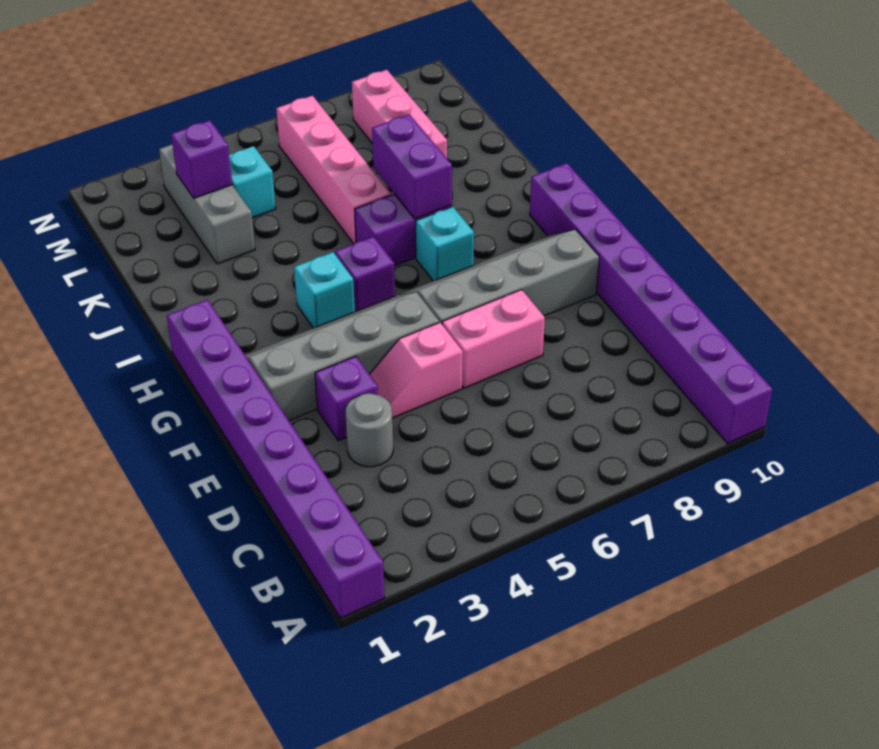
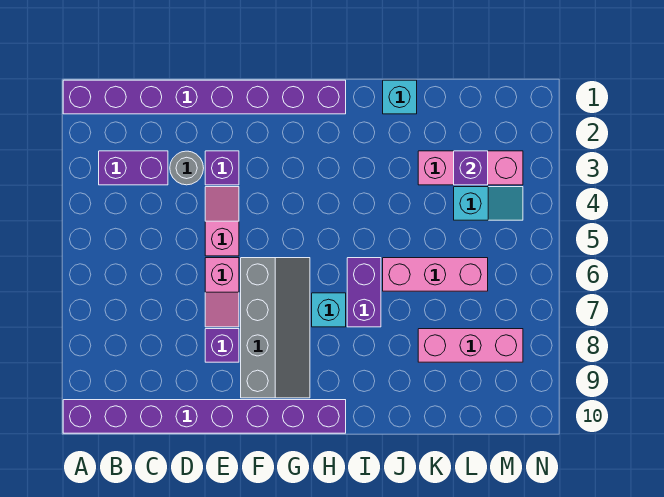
pink brick E6:E7 level 1 -> pink slope E6:E7 level 1 top 6
grey slope F2:G5 level 1 top F -> none
cyan brick H4 level 1 -> cyan brick J1 level 1
purple brick H5 level 1 -> purple brick E8 level 1
purple brick I7:J7 level 2 -> purple brick B3:C3 level 1
pink brick J6:M6 level 1 -> pink brick J6:L6 level 1
grey brick K3:M3 level 1 -> pink brick K3:M3 level 1

